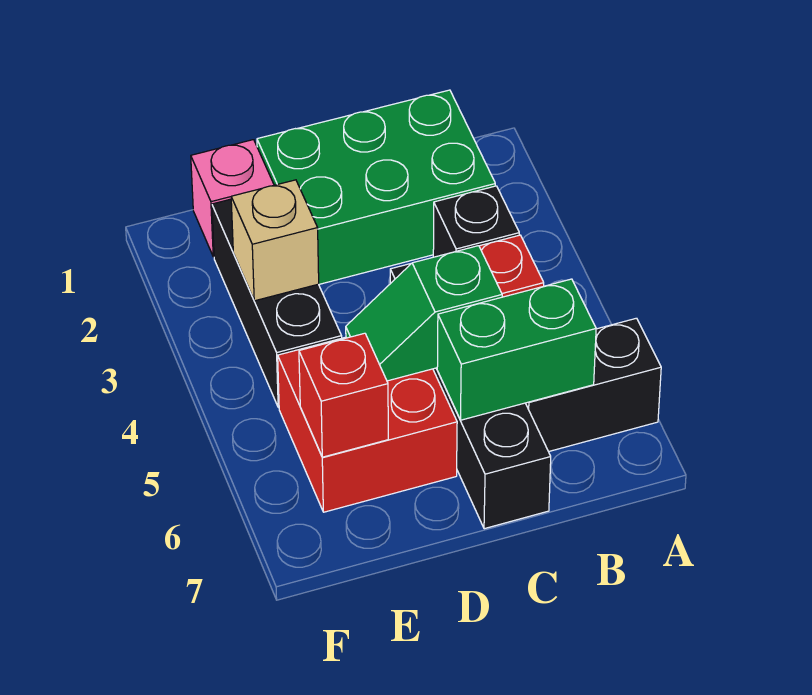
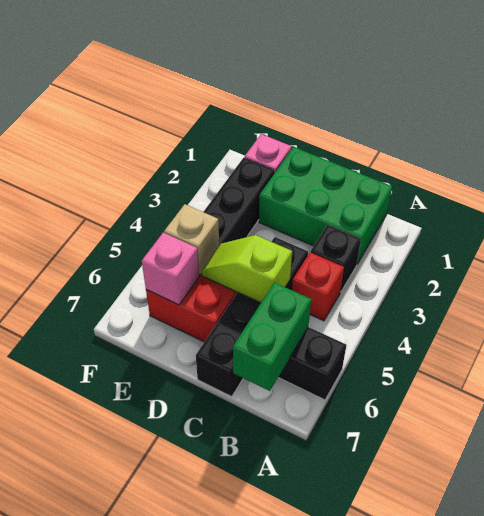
green brick B6:C6 level 2 -> green brick B6:B7 level 2
green slope C5:D5 level 2 top C -> lime slope C5:D5 level 2 top C
tan brick E3 level 2 -> tan brick E5 level 2
red brick E6 level 2 -> pink brick E6 level 2

